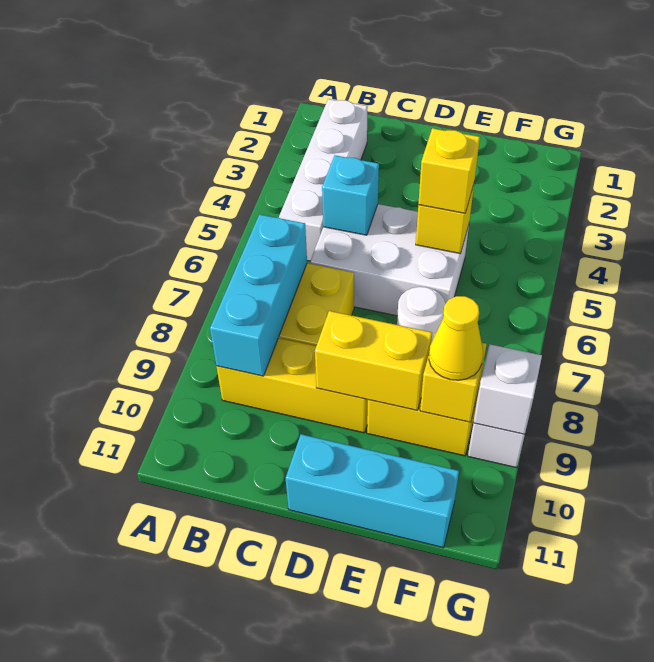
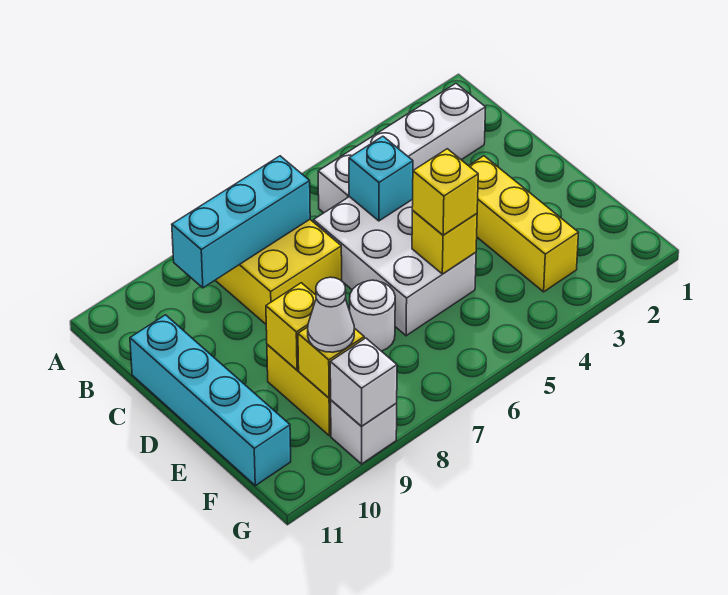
yellow brick B9:D9 level 1 -> yellow brick D3:F3 level 1
yellow brick D9:E9 level 2 -> yellow brick E9 level 2
cyan brick D11:F11 level 1 -> cyan brick C11:F11 level 1
yellow cone F9 level 3 -> white cone F9 level 3

